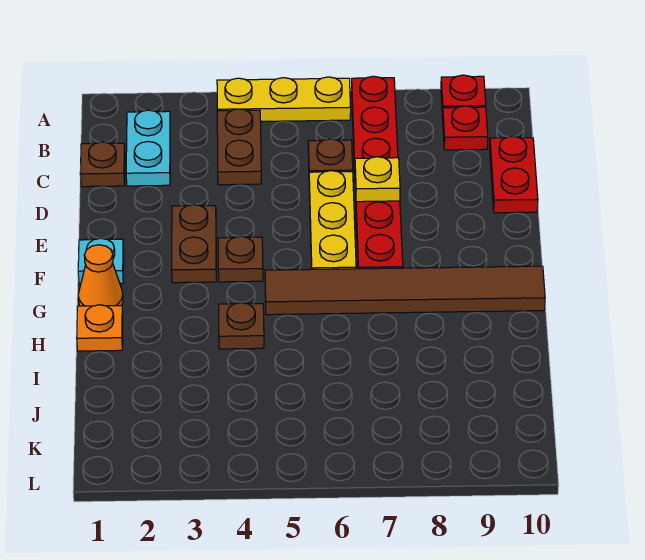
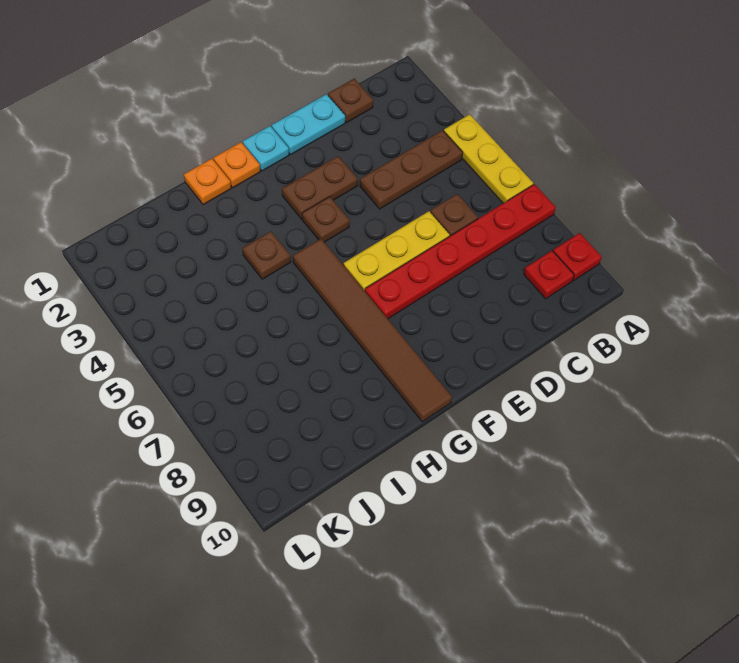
cyan plate B2:C2 level 1 -> cyan plate D1:E1 level 1
brown plate B4:C4 level 1 -> brown plate B4:D4 level 1
red plate C10:D10 level 1 -> none
yellow plate D7 level 2 -> none
orange cone G1 level 1 -> orange plate G1 level 1

